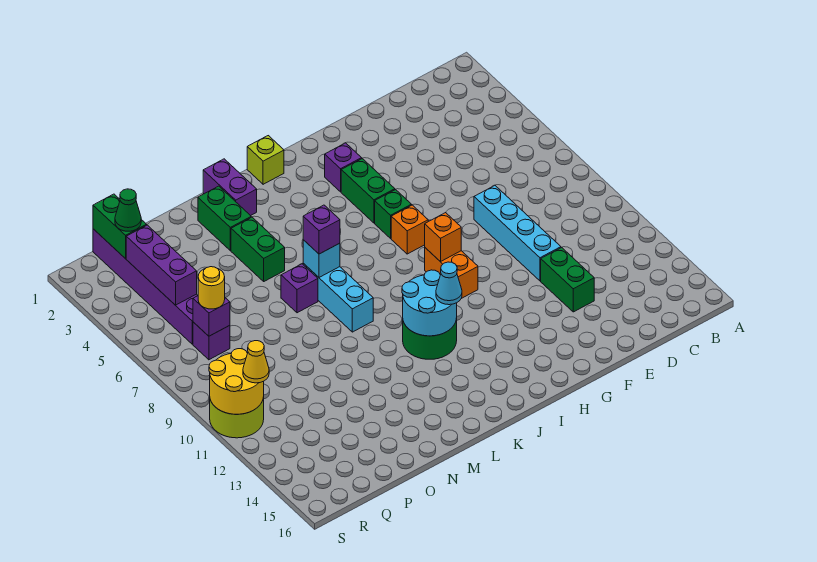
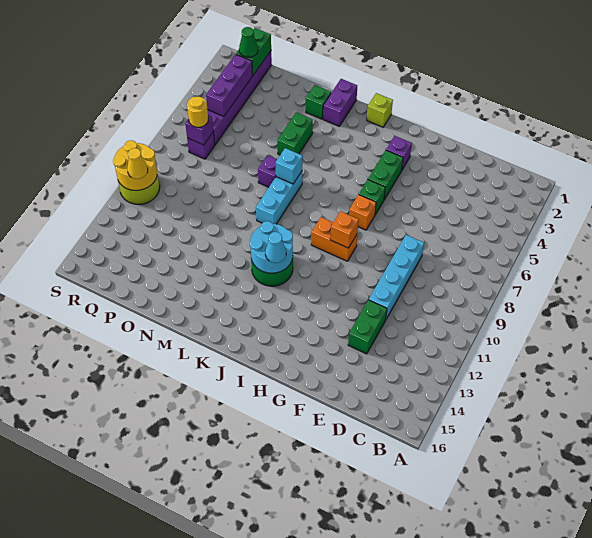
orange brick H9:H10 level 1 -> orange brick H9:I9 level 1
purple brick L7 level 3 -> none
green brick M2:M3 level 1 -> green brick M2 level 1

